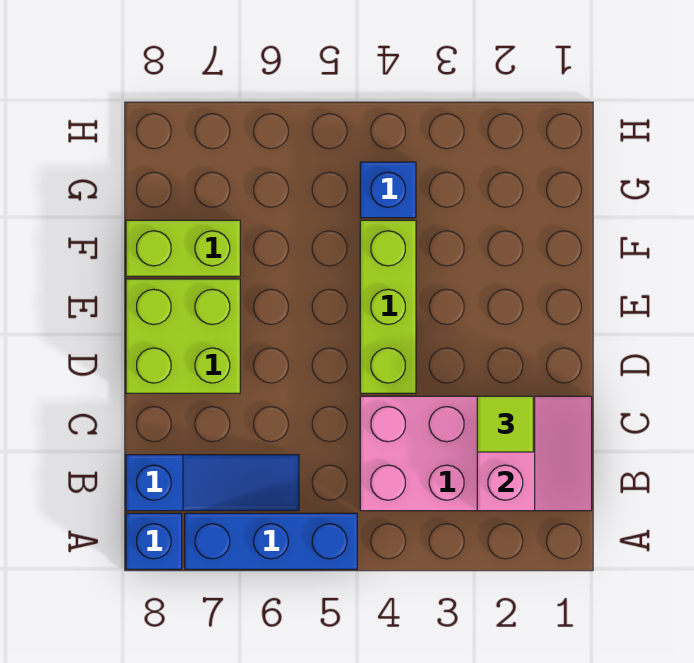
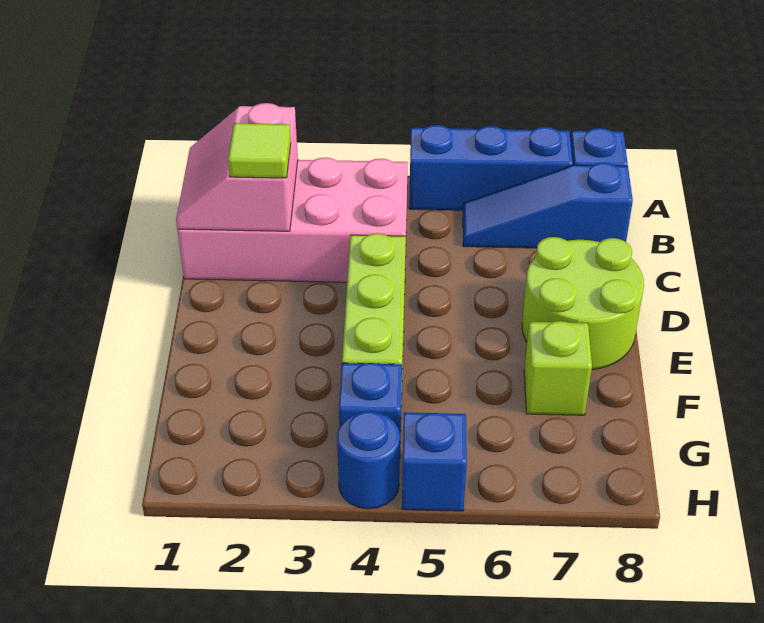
lime brick D7:E8 level 1 -> lime round brick D7:E8 level 1
lime brick F7:F8 level 1 -> lime brick F7 level 1
none -> blue round brick H4 level 1
none -> blue brick H5 level 1

